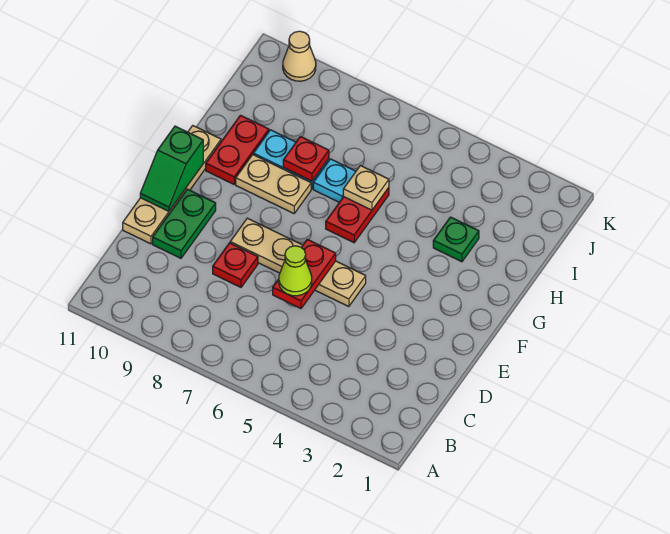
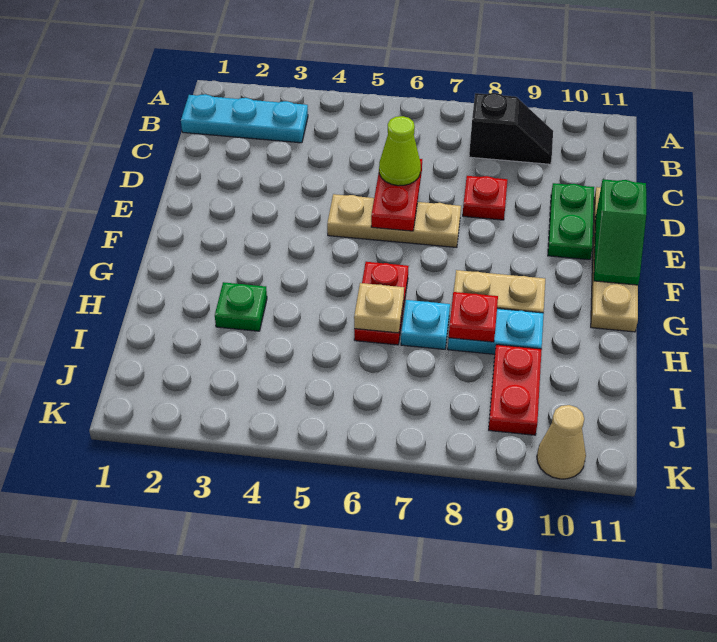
none -> cyan plate B1:B3 level 1
none -> black slope B8:B9 level 1 top 8
tan plate E5:E8 level 1 -> tan plate E5:E7 level 1
green slope E11:F11 level 2 top F -> green slope E11:F11 level 2 top E
red plate G10:H10 level 1 -> red plate I9:J9 level 1

